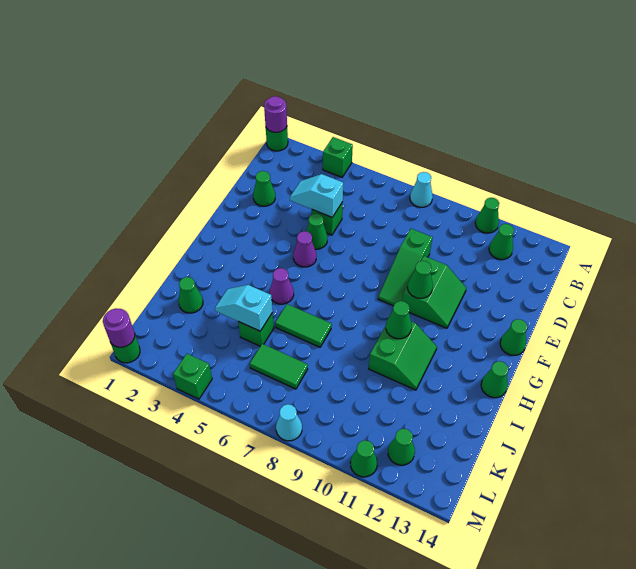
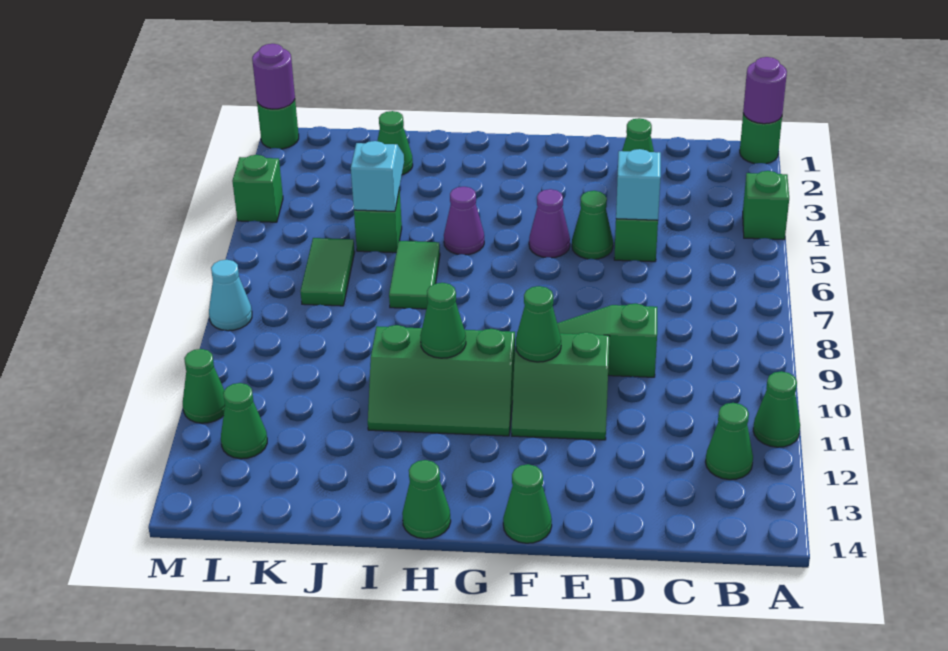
cyan cone A8 level 1 -> none
green slope H10:I11 level 1 top 10 -> green slope G10:I11 level 1 top 10

